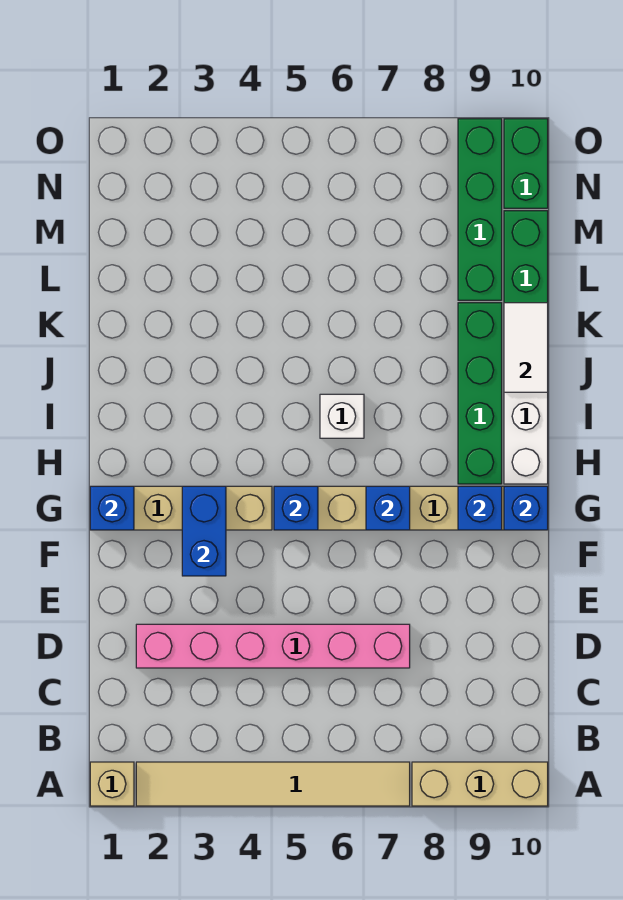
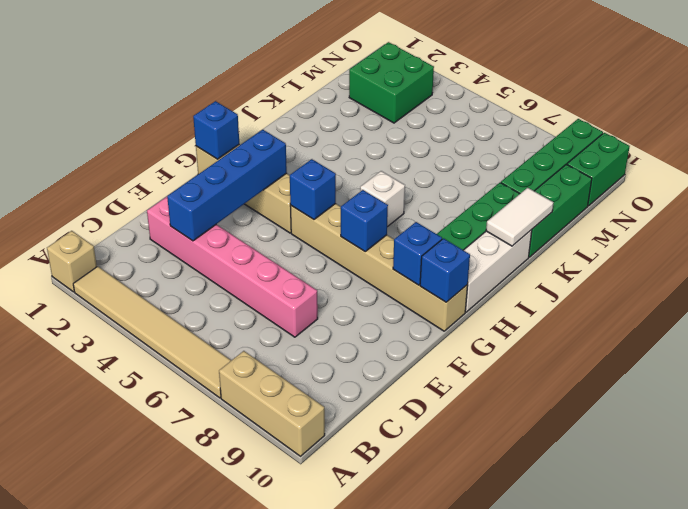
blue brick F3:G3 level 2 -> blue brick D3:G3 level 2
none -> green brick M2:N3 level 1

